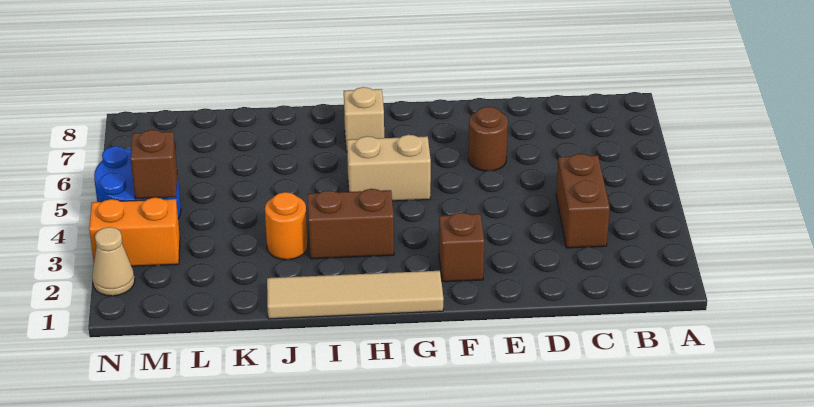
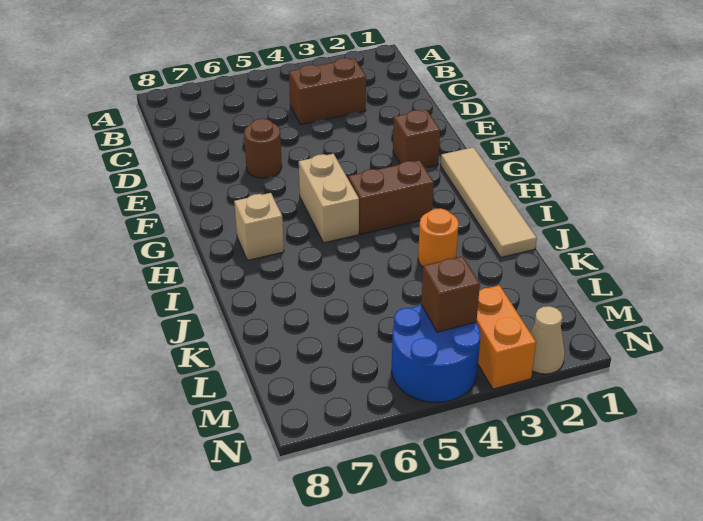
brown brick H3:I3 level 1 -> brown brick H3:H4 level 1

